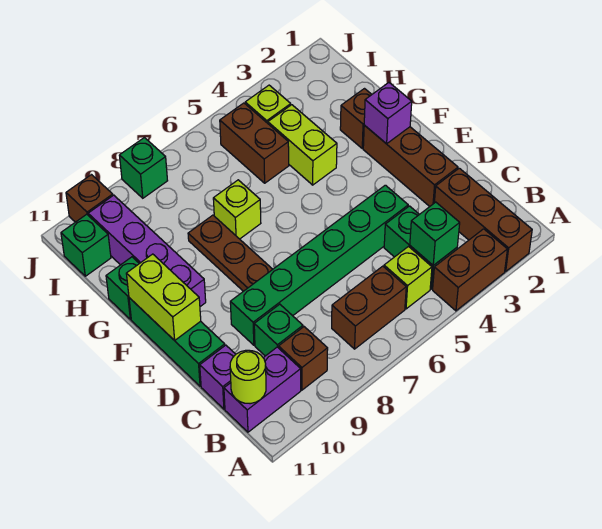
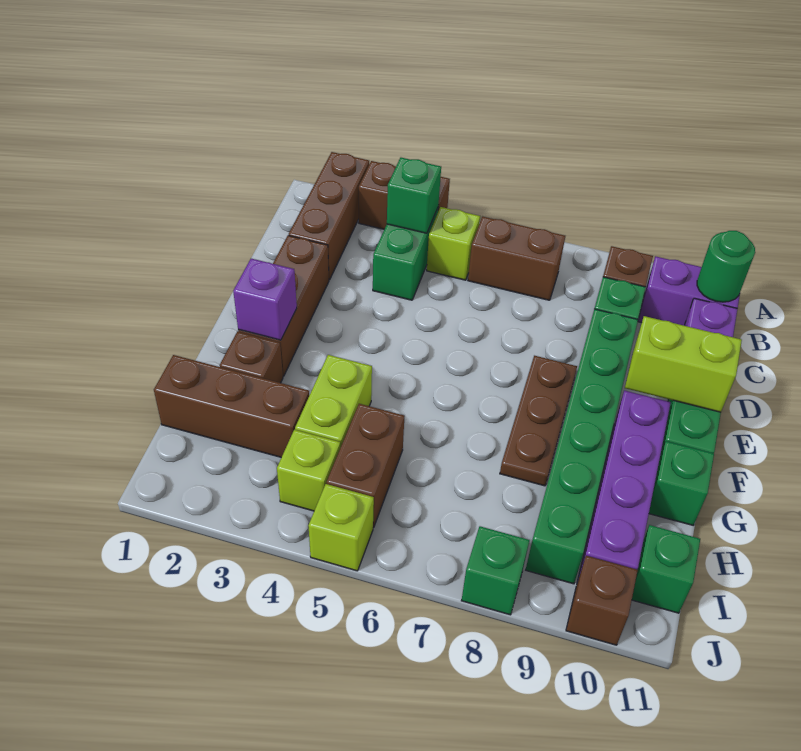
lime round brick B11 level 2 -> green round brick B11 level 2
green brick D4:D9 level 1 -> green brick D9:I9 level 1
lime brick E11:F11 level 2 -> lime brick E10:E11 level 2
lime brick G7 level 1 -> lime brick J5 level 1
none -> brown brick H1:H3 level 1

